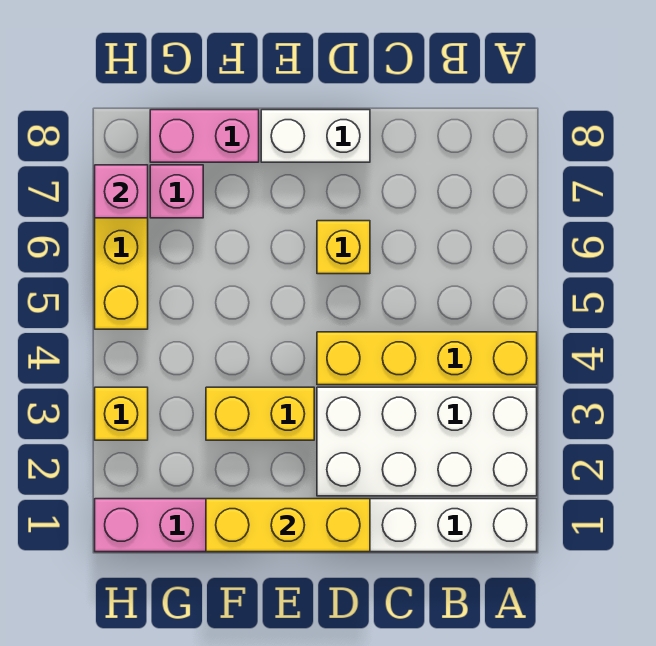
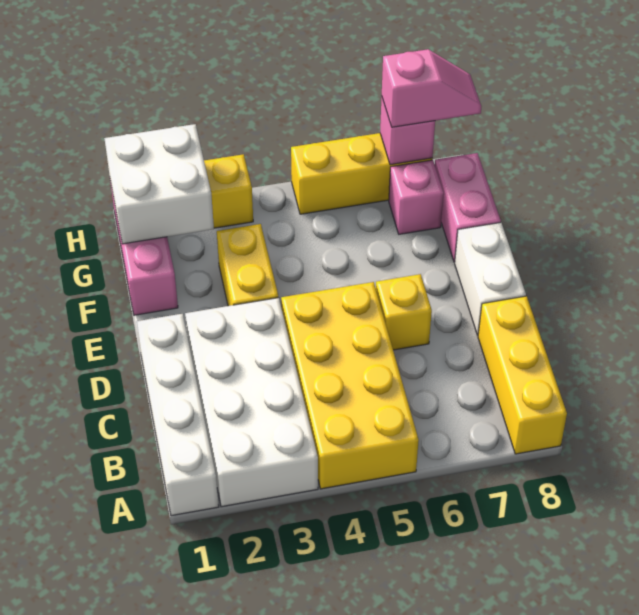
yellow brick A4:D4 level 1 -> yellow brick A4:D5 level 1
yellow brick D1:F1 level 2 -> yellow brick A8:C8 level 1
none -> white brick G1:H2 level 2
none -> pink slope H7:H8 level 3 top 7

